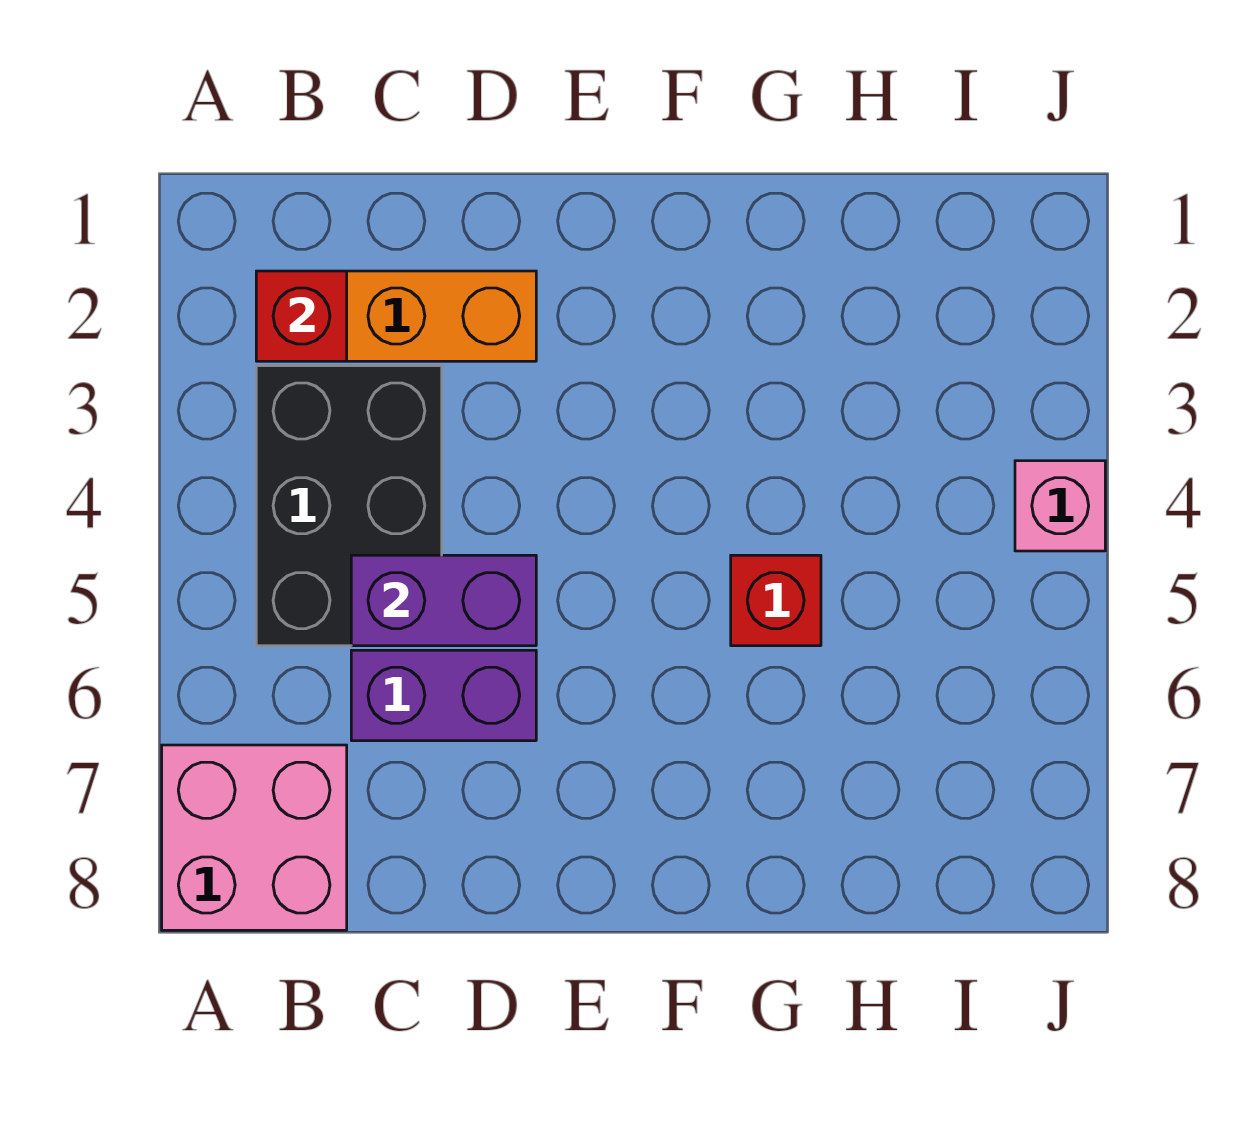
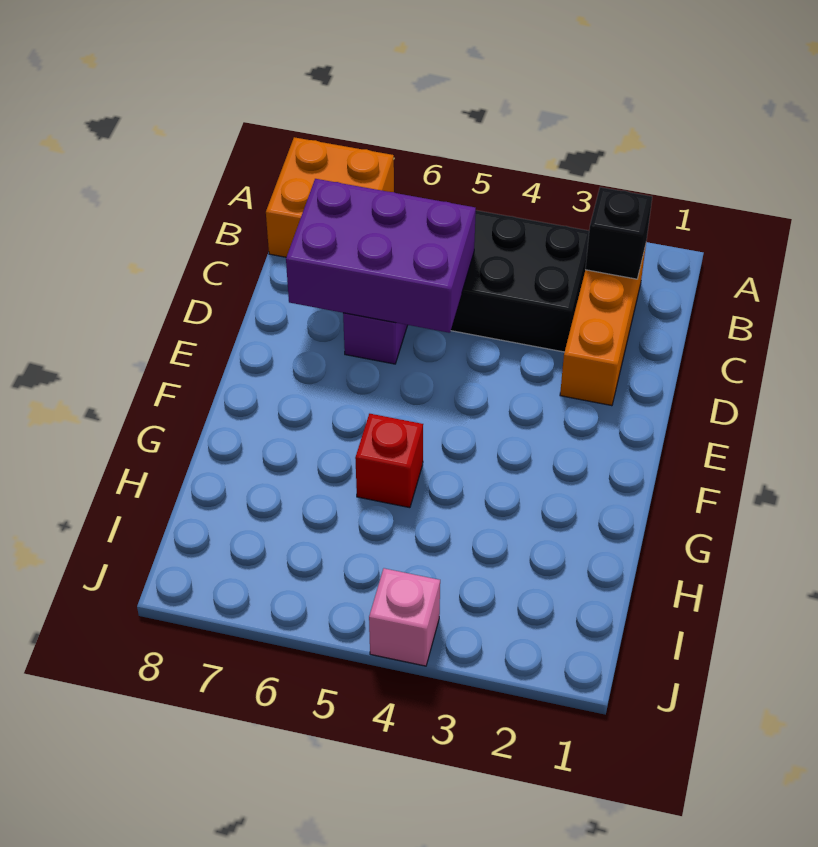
pink brick A7:B8 level 1 -> orange brick A7:B8 level 1
red brick B2 level 2 -> black brick B2 level 2
purple brick C5:D5 level 2 -> purple brick C5:D7 level 2

